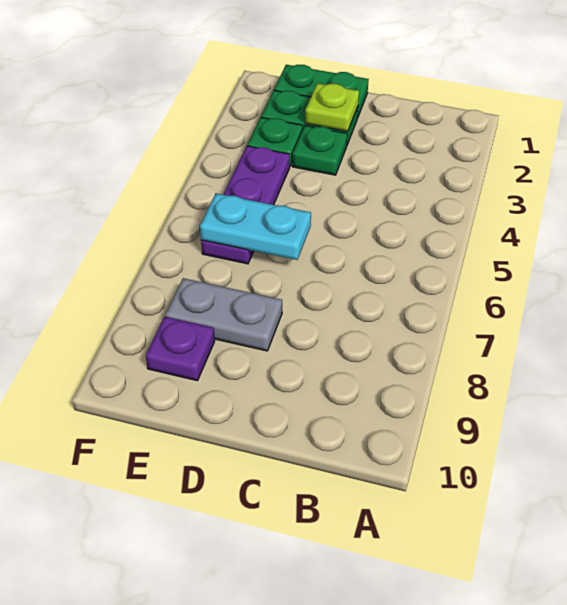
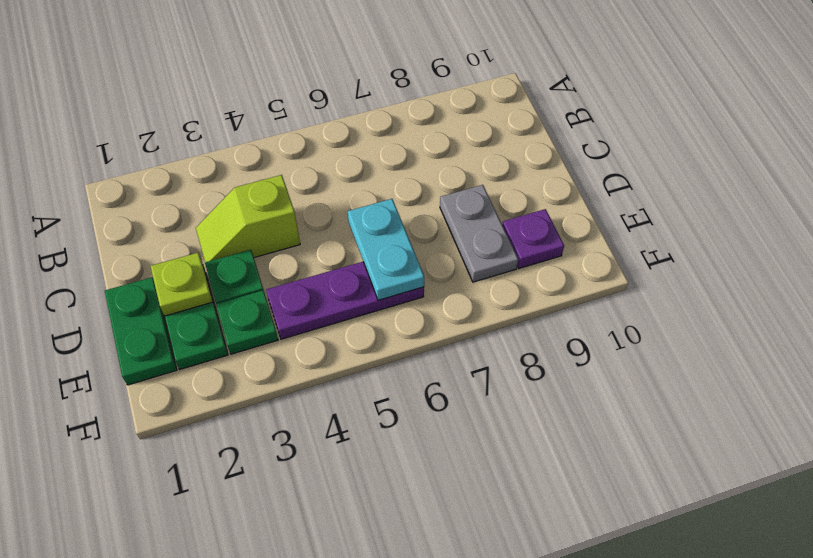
none -> lime slope C3:C4 level 1 top 4

